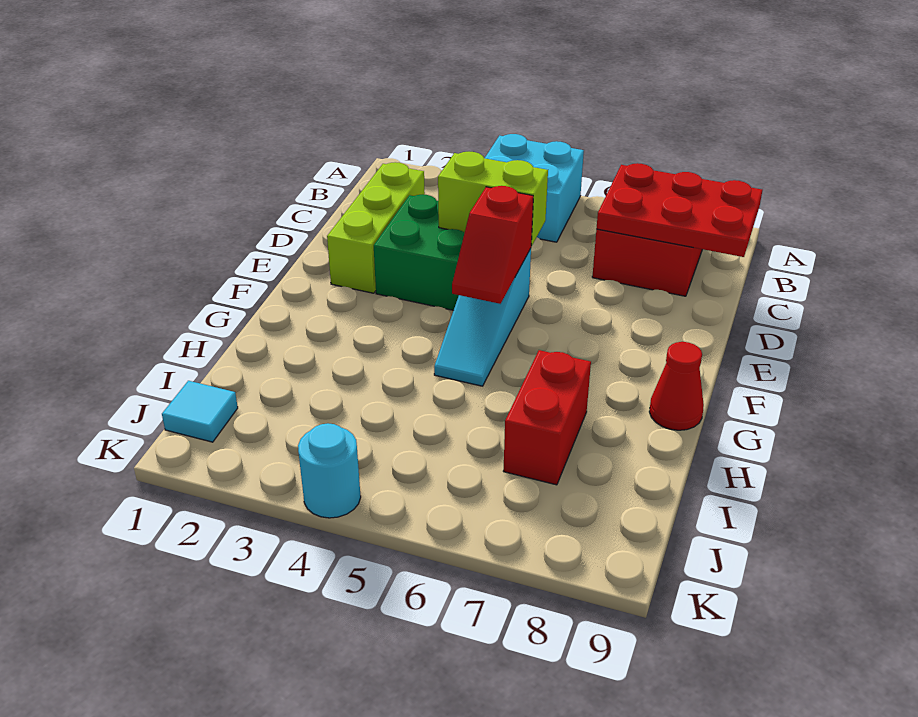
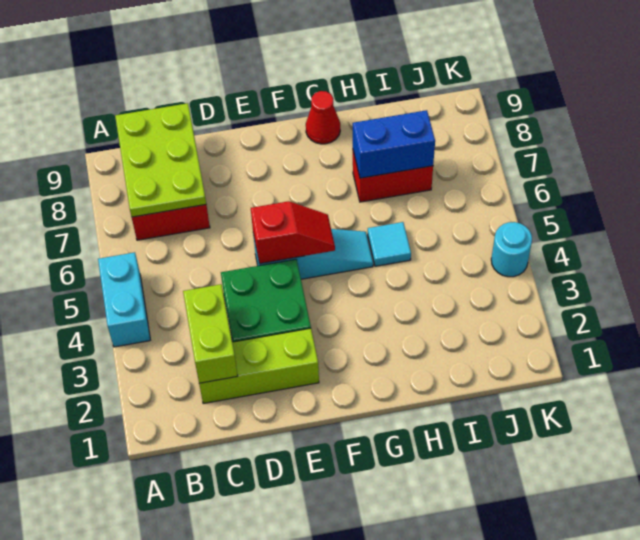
cyan brick A4:B5 level 1 -> cyan brick A4:A5 level 1
red plate B7:C9 level 2 -> lime plate B7:C9 level 2
lime brick D4:D5 level 2 -> lime brick C2:C3 level 2
none -> blue brick H7:I7 level 2
cyan tile J1 level 1 -> cyan tile H5 level 1

